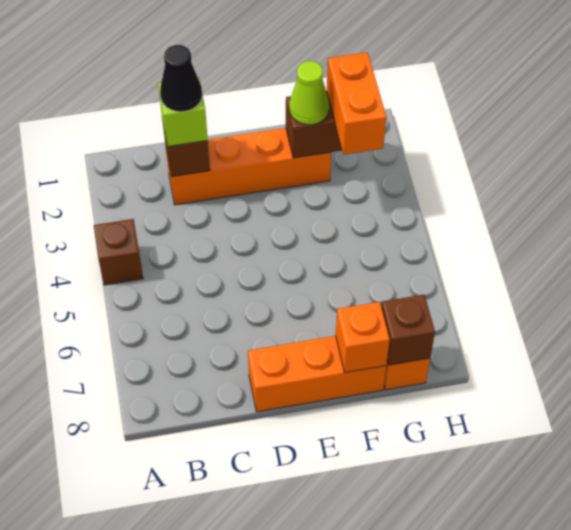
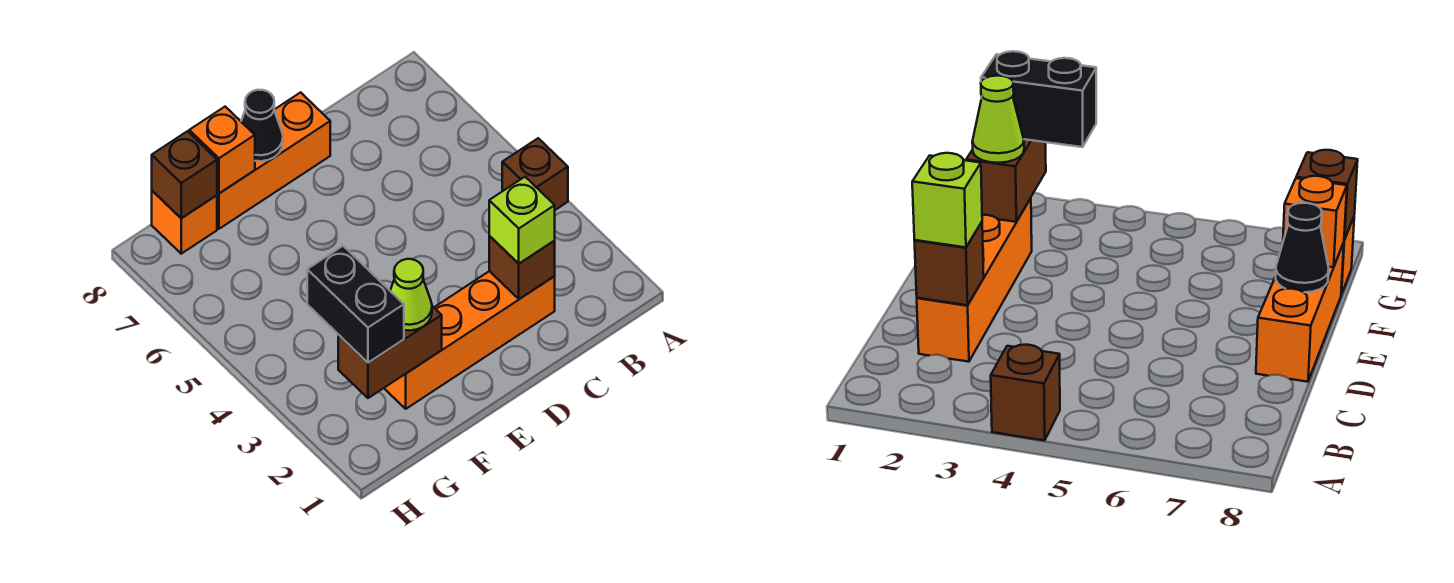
black cone C2 level 4 -> black cone E8 level 2
orange brick G2:G3 level 3 -> black brick G2:G3 level 3

